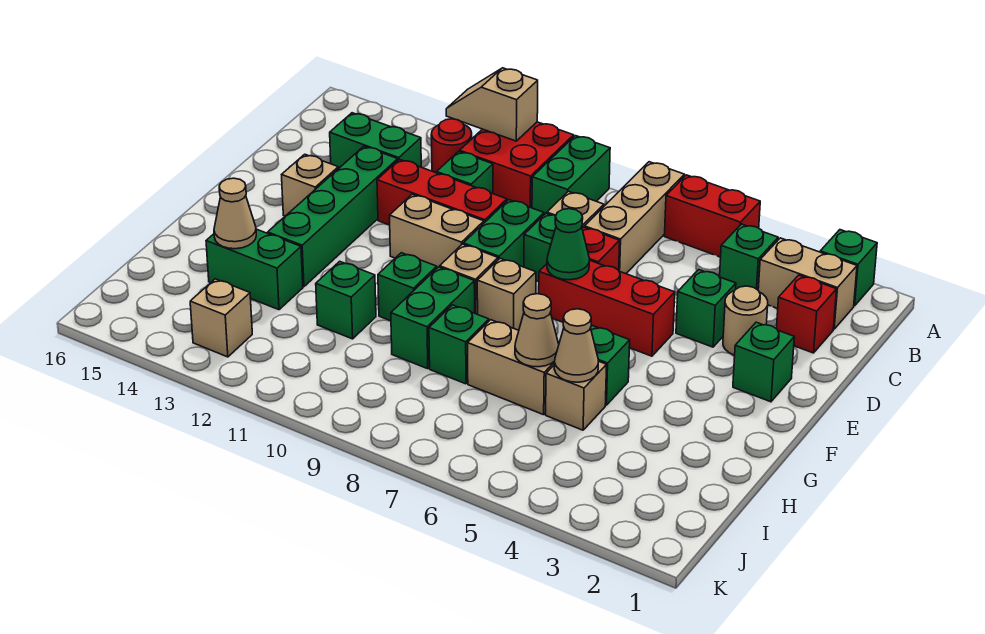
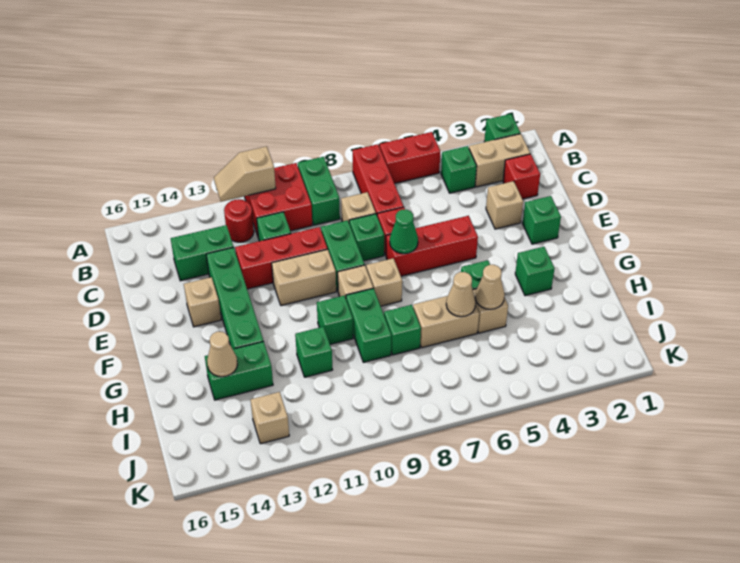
tan brick A7:C7 level 1 -> red brick A7:C7 level 1
tan round brick D3 level 1 -> tan brick D3 level 1
green brick D4 level 1 -> green brick G3 level 1

